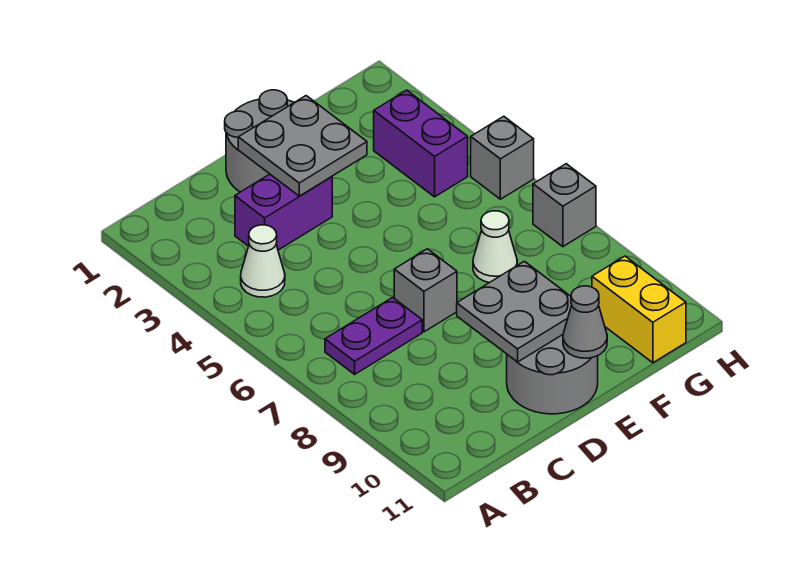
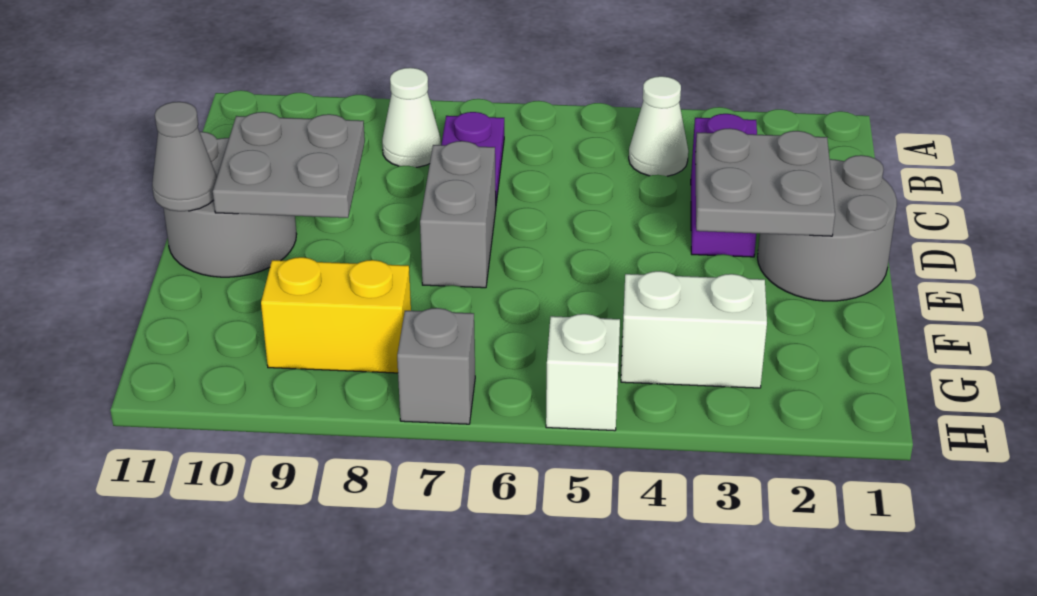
grey brick D7 level 1 -> grey brick D7:E7 level 1
white cone F7 level 1 -> white cone B8 level 1
purple brick G3:G4 level 1 -> white brick G3:G4 level 1
yellow brick G10:G11 level 1 -> yellow brick G8:G9 level 1
grey brick H5 level 1 -> white brick H5 level 1

